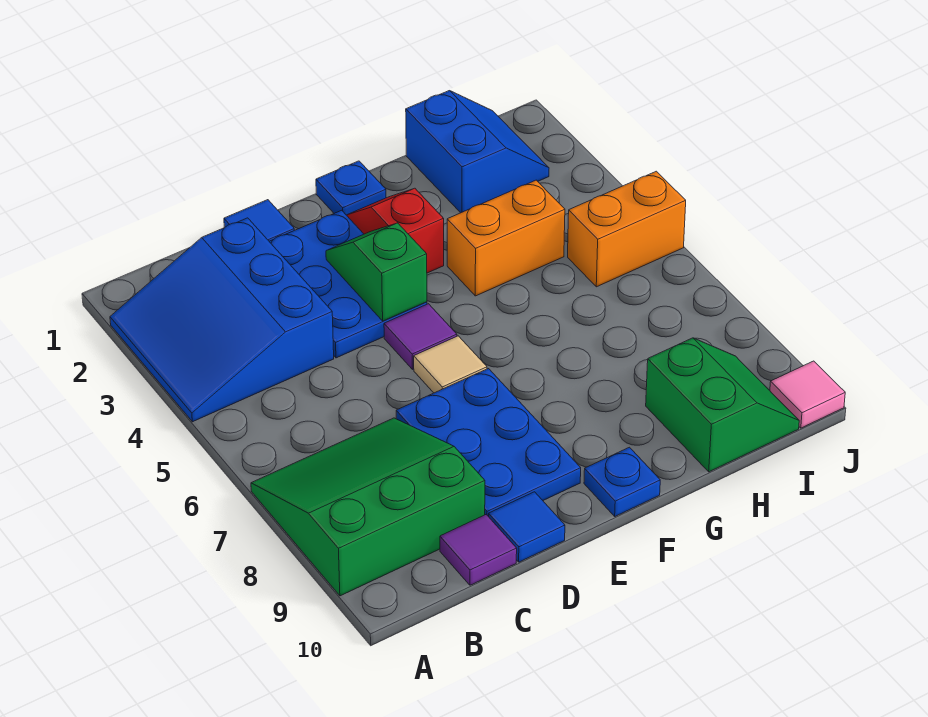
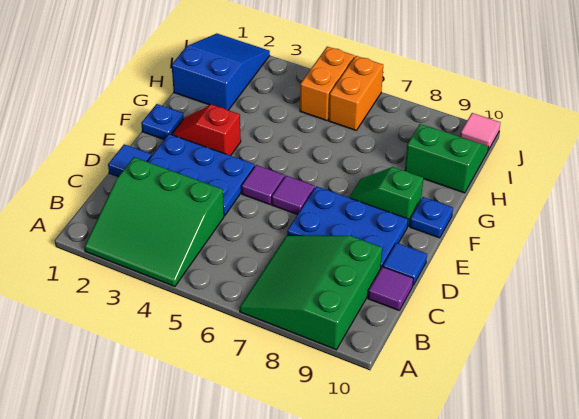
blue slope A2:C4 level 1 top C -> green slope A2:C4 level 1 top C
green slope E3:E4 level 2 top 4 -> green slope F8:F9 level 1 top 9
tan tile E6 level 1 -> purple tile E6 level 1
orange brick G4:H4 level 1 -> orange brick I6:J6 level 1
blue slope H1:I2 level 1 top H -> blue slope H1:J2 level 1 top H

